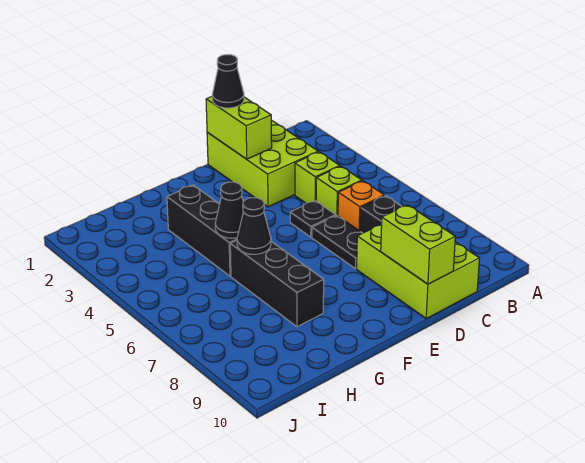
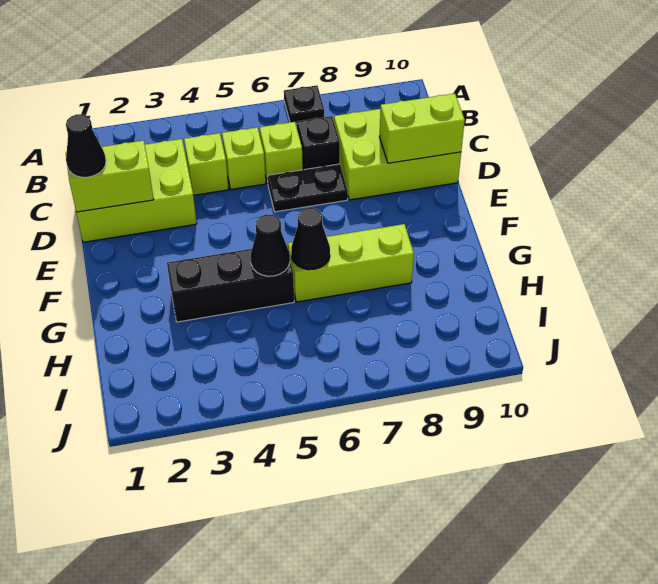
orange brick C6 level 1 -> lime brick C6 level 1
black plate D5 level 1 -> black plate A7 level 1
black brick G6:G8 level 1 -> lime brick G6:G8 level 1

